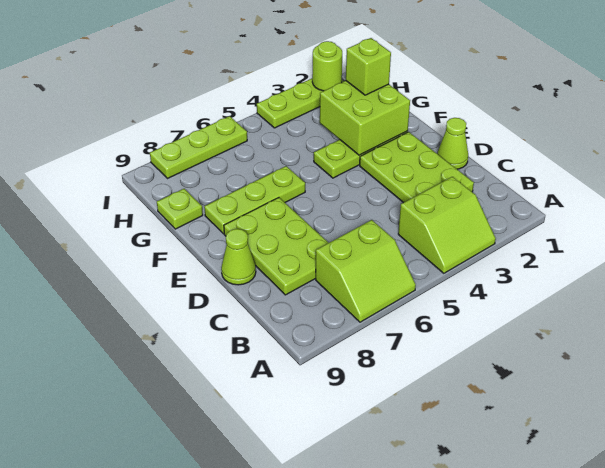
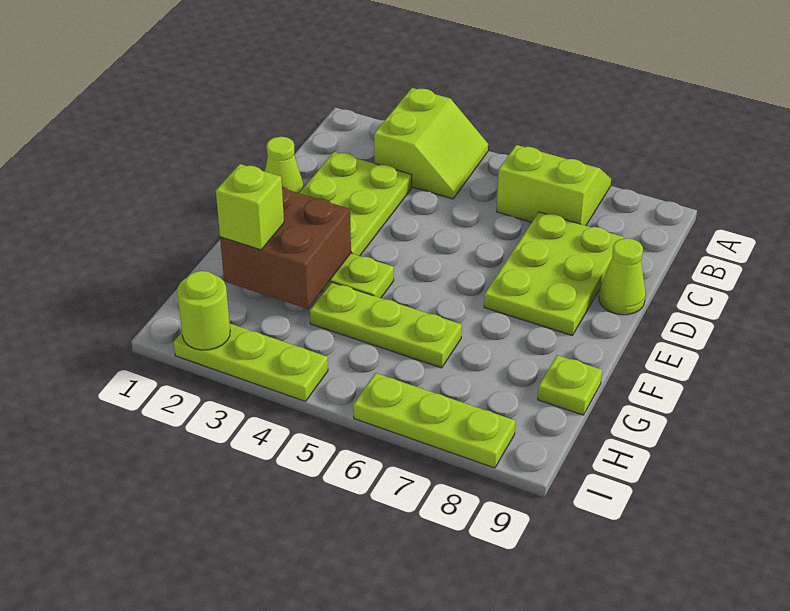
lime slope A3:B4 level 1 top B -> lime slope A3:B4 level 1 top 3
lime brick F2:G3 level 2 -> brown brick F2:G3 level 2
lime plate F6:F8 level 1 -> lime plate G4:G6 level 1

